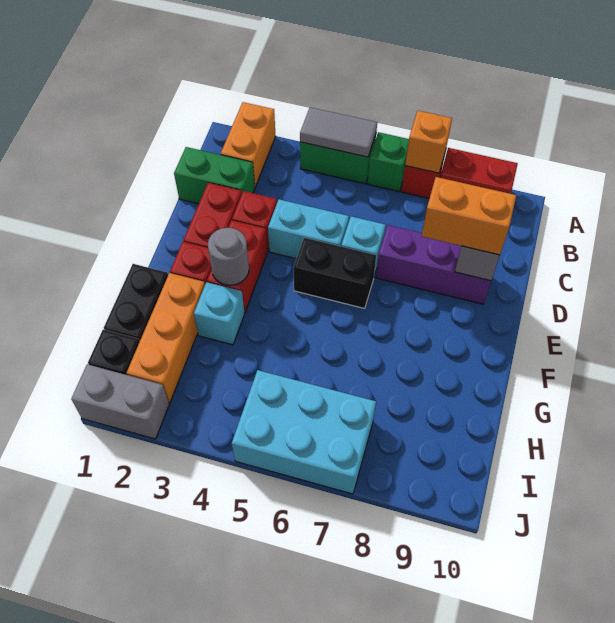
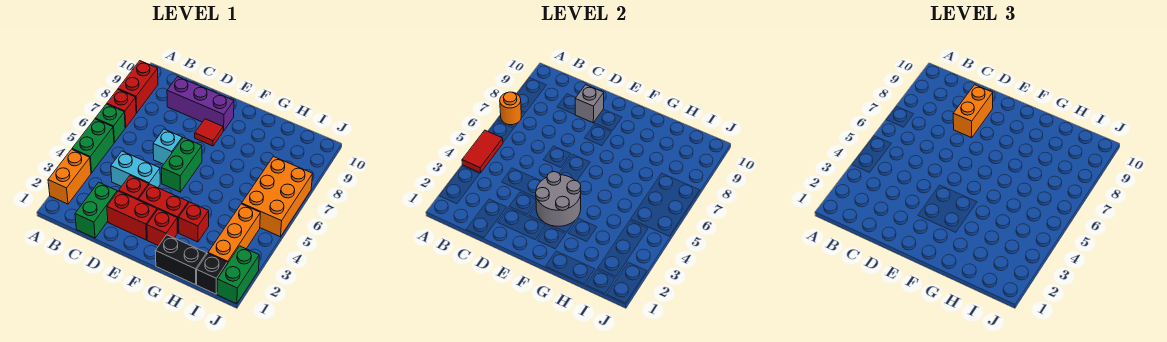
orange brick A2:B2 level 1 -> orange brick A2:A3 level 1
grey tile A4:A5 level 2 -> red tile A4:A5 level 2
orange brick A7 level 2 -> orange round brick A7 level 2
cyan brick D4:D5 level 1 -> cyan brick C4:D4 level 1
purple brick D7:D9 level 1 -> purple brick C9:E9 level 1
black brick E5:E6 level 1 -> green brick E5:E6 level 1
none -> red tile E8 level 1
grey round brick F3 level 2 -> grey round brick E3:F4 level 2
orange brick G2:I2 level 1 -> orange brick I2:I4 level 1
cyan brick G3 level 1 -> red brick G3 level 1
cyan brick I5:J7 level 1 -> orange brick I5:J7 level 1
grey brick J1:J2 level 1 -> green brick J1:J2 level 1

